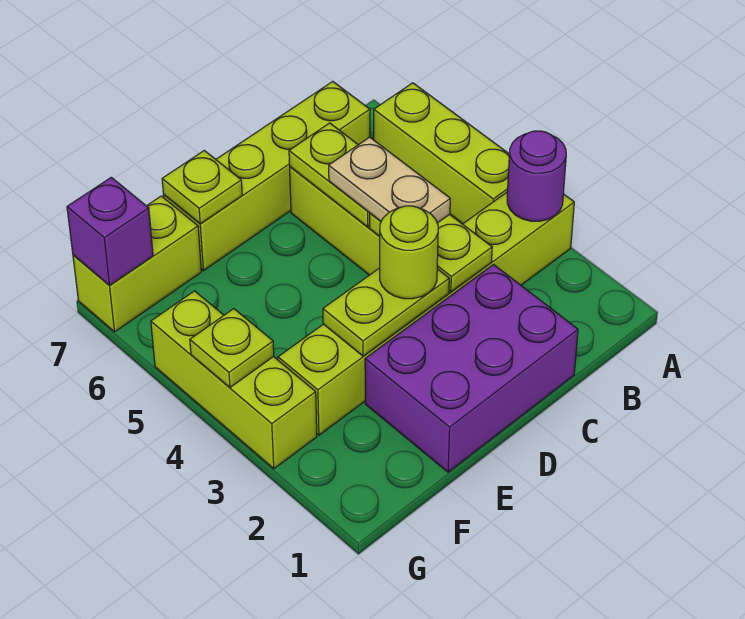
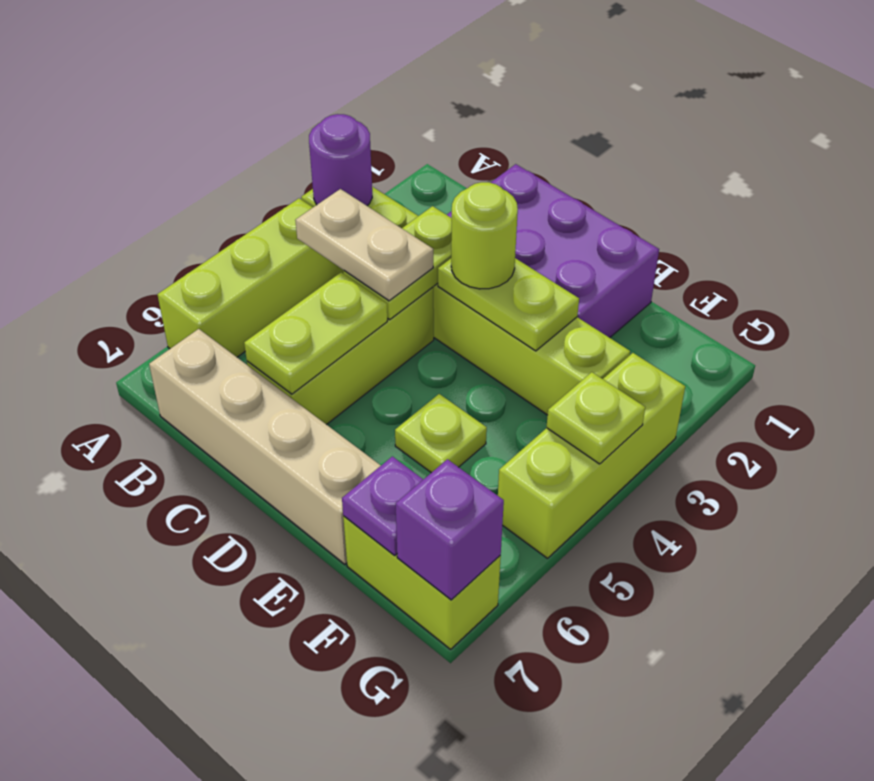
lime brick B7:E7 level 1 -> tan brick B7:E7 level 1
tan plate C4:C5 level 3 -> tan plate B4:C4 level 3
lime plate E7 level 2 -> lime plate E5 level 1
none -> purple plate F7 level 2

